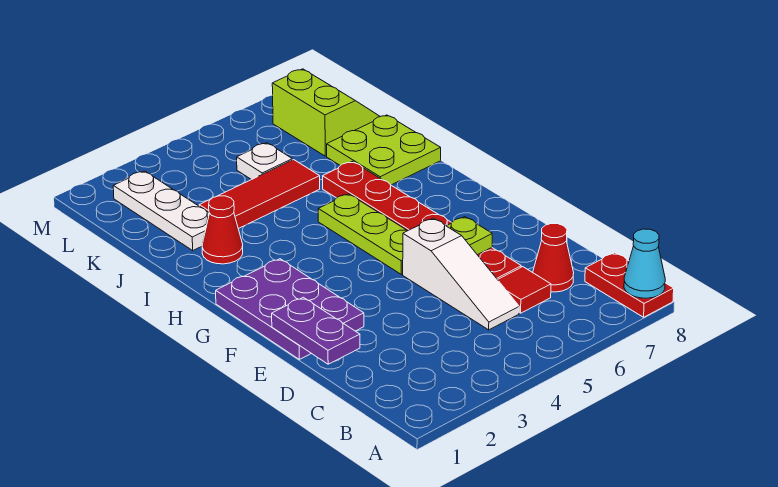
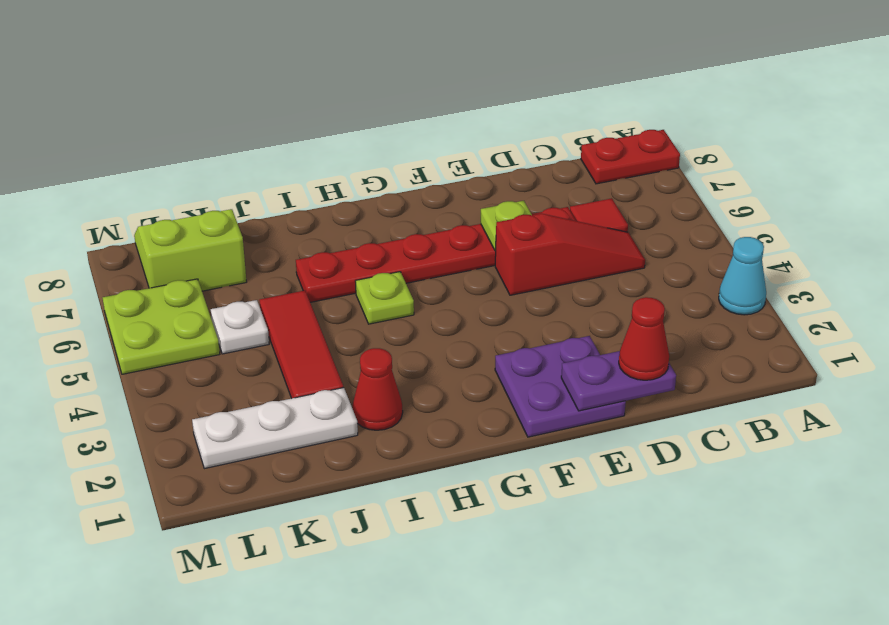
cyan cone A8 level 2 -> cyan cone A3 level 1
white slope C5:E5 level 1 top E -> red slope C5:E5 level 1 top E
red cone C7 level 1 -> red cone D1 level 3
purple plate E1:G2 level 1 -> purple plate E1:F2 level 1
lime plate F5:H5 level 1 -> lime plate H5 level 1
lime plate I7:J8 level 1 -> lime plate L5:M6 level 1

